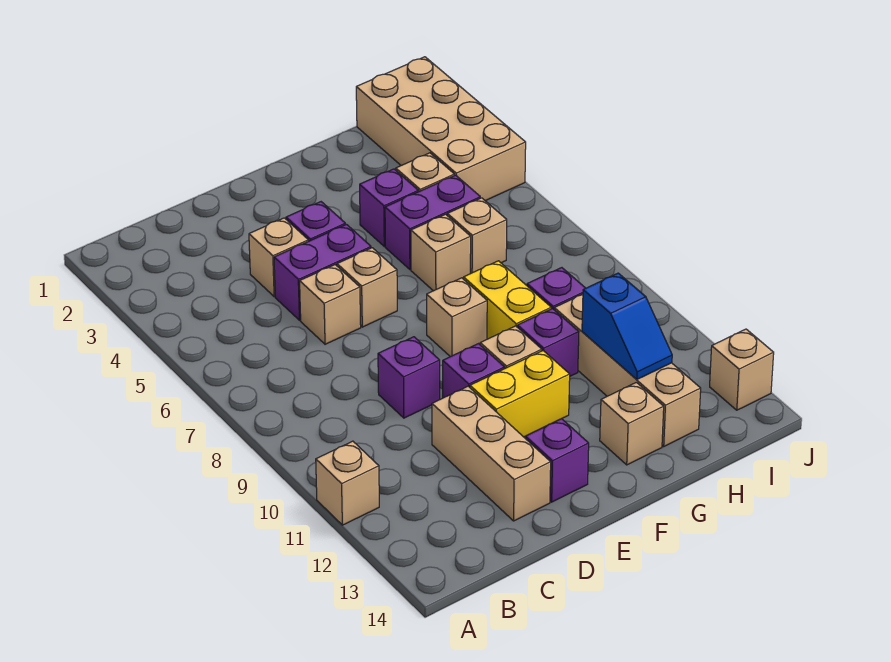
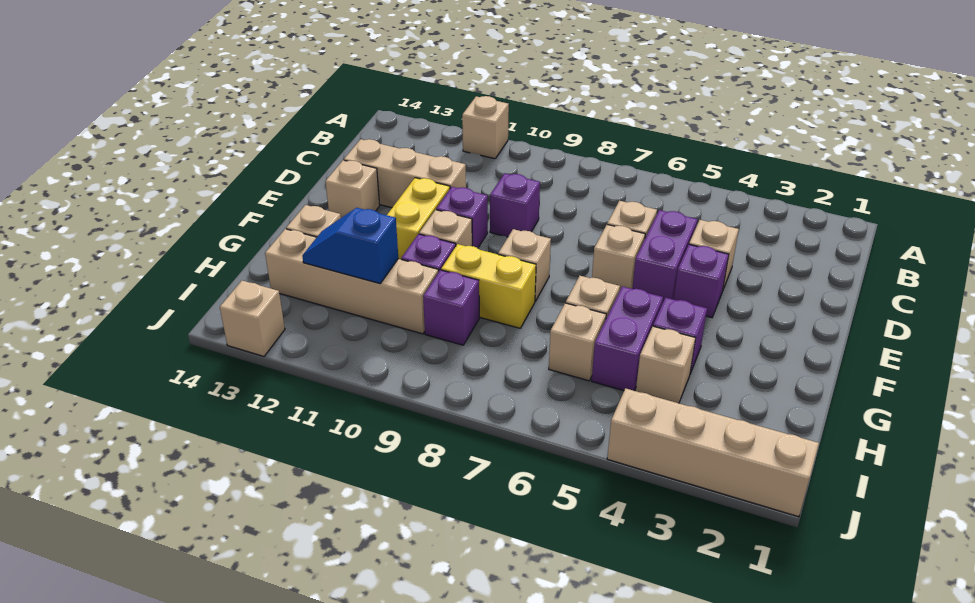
purple brick E13 level 1 -> tan brick E13 level 1
tan brick I1:J4 level 1 -> tan brick J1:J4 level 1

